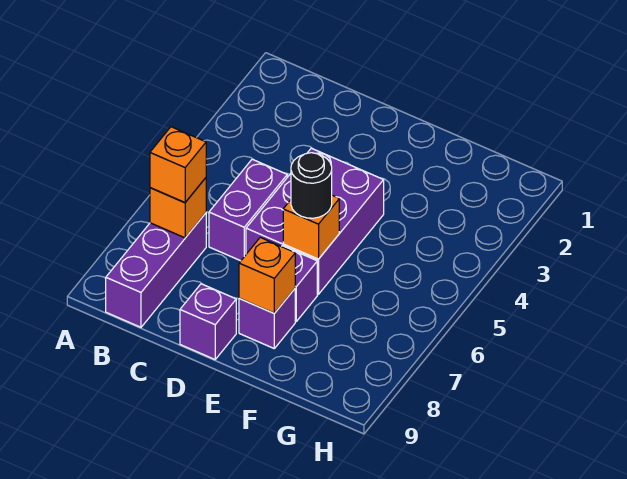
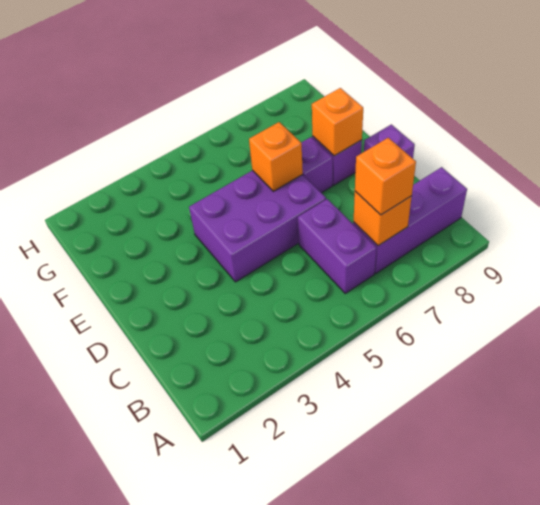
purple brick C5:C6 level 1 -> purple brick B6:C6 level 1
black round brick E6 level 3 -> none

